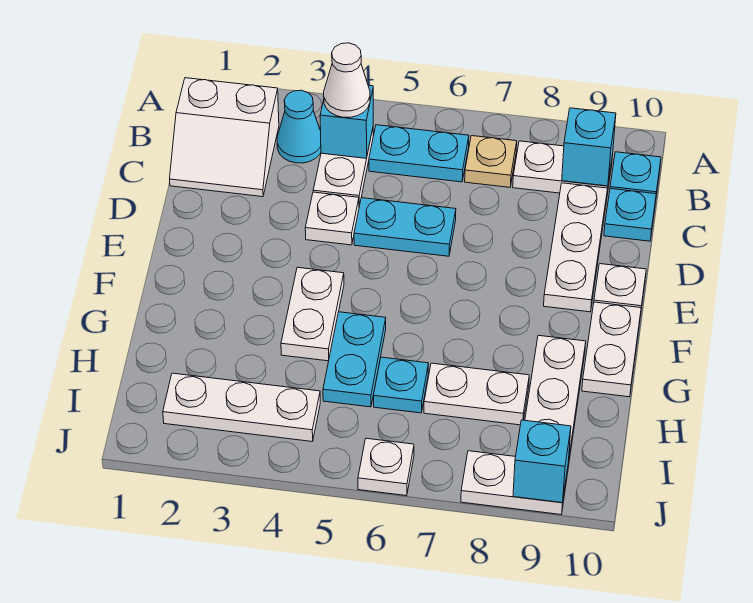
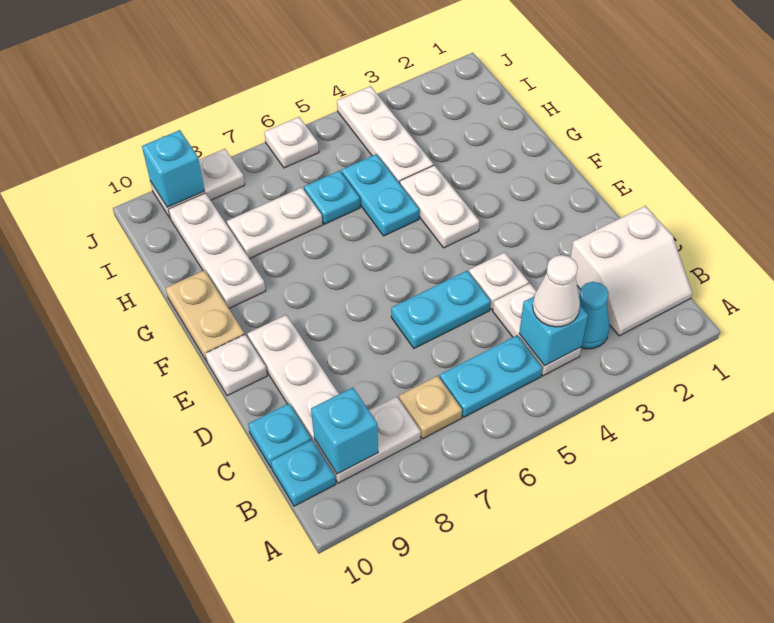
white slope B1:C2 level 1 top B -> white slope B1:C2 level 1 top C
white plate F10:G10 level 1 -> tan plate F10:G10 level 1
white plate I2:I4 level 1 -> white plate H4:J4 level 1

